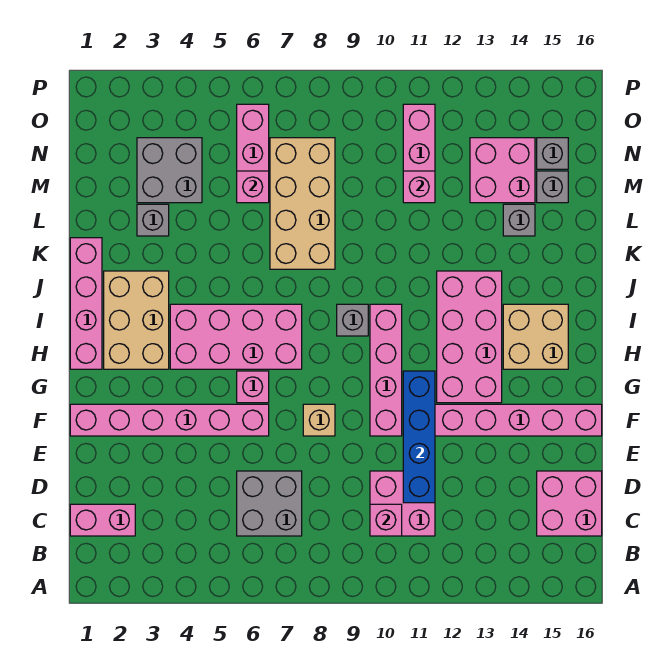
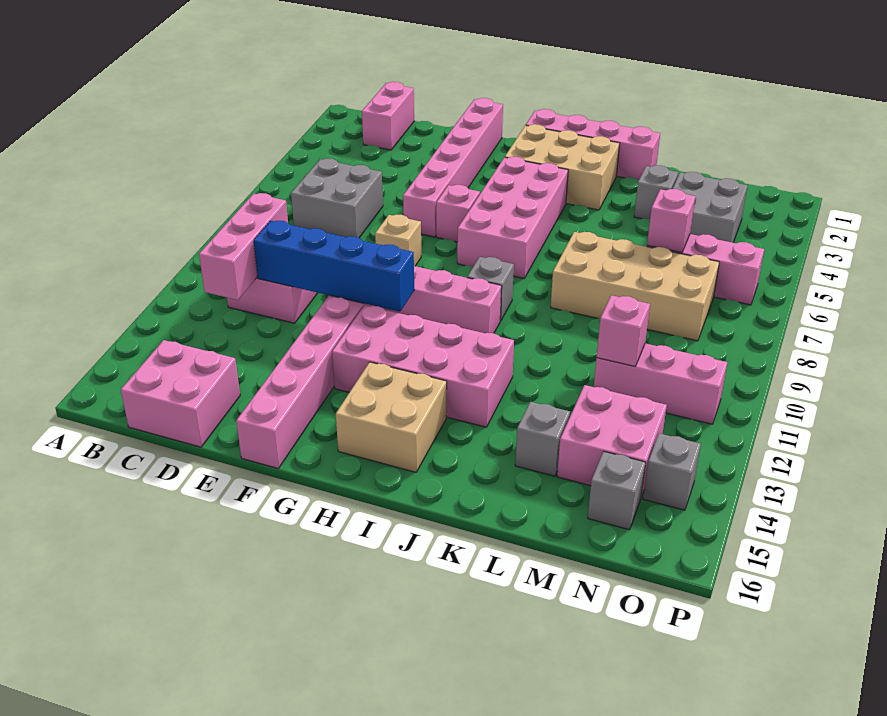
pink brick C10 level 2 -> pink brick C10:C12 level 2
grey brick M15 level 1 -> grey brick O14 level 1

